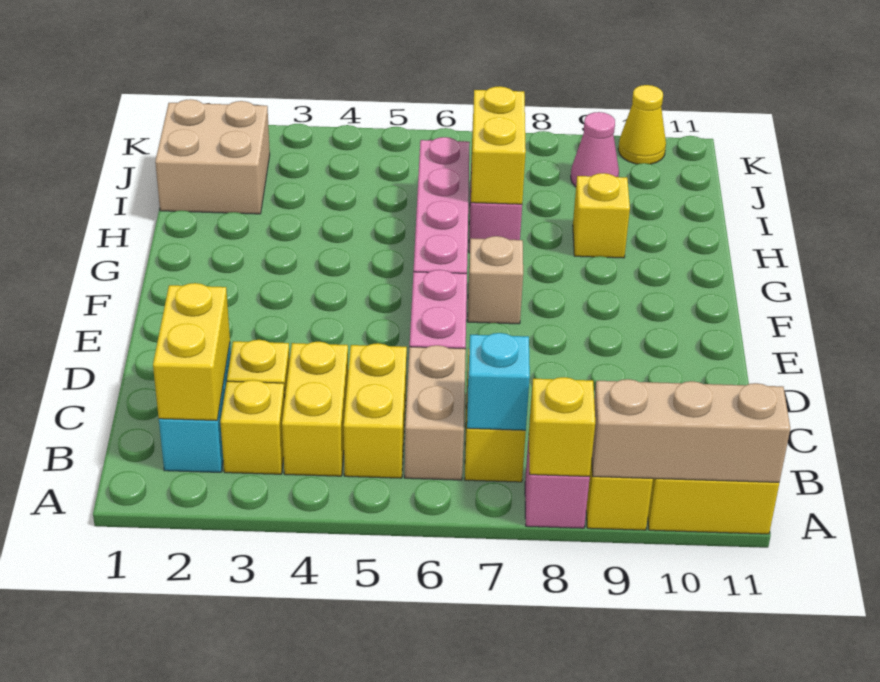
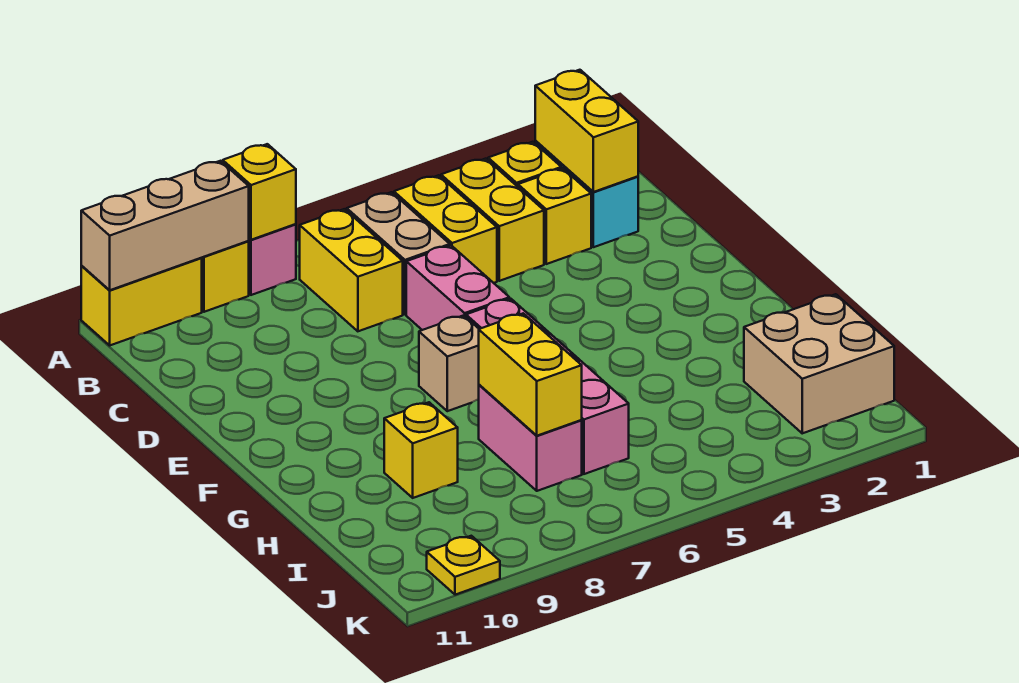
cyan brick B7 level 2 -> none
pink cone J9 level 1 -> none
yellow cone K10 level 1 -> yellow plate K10 level 1

